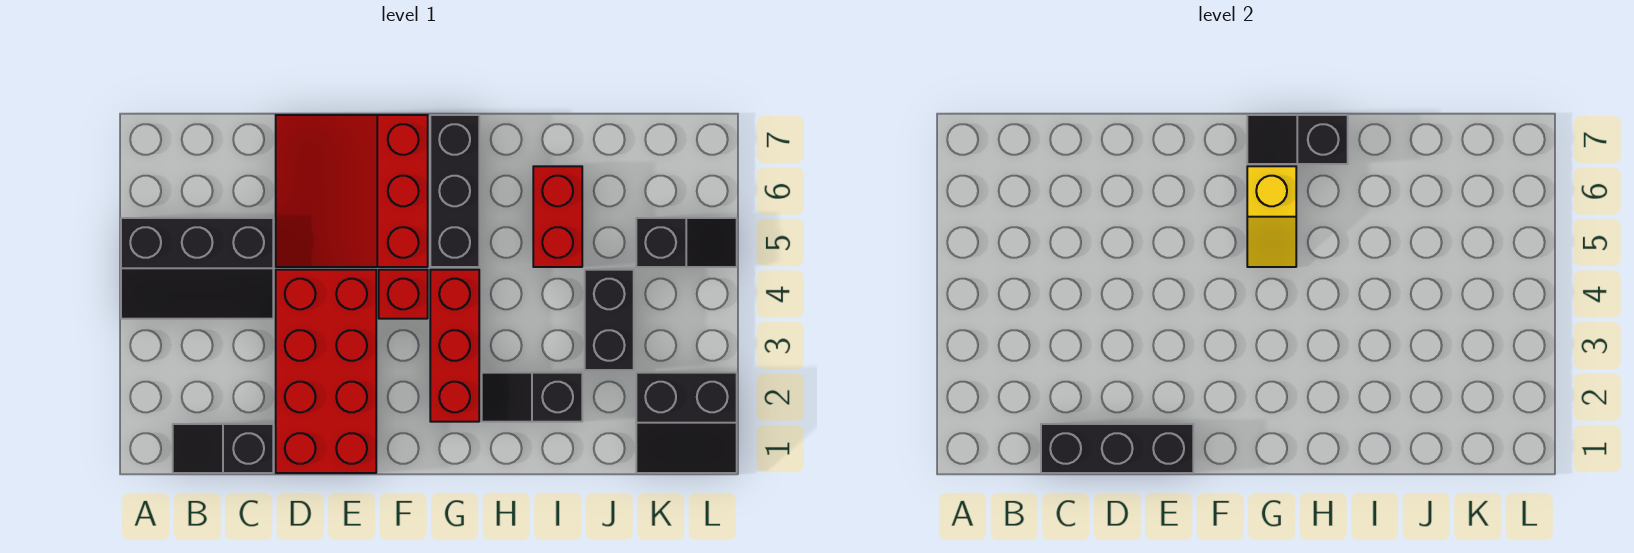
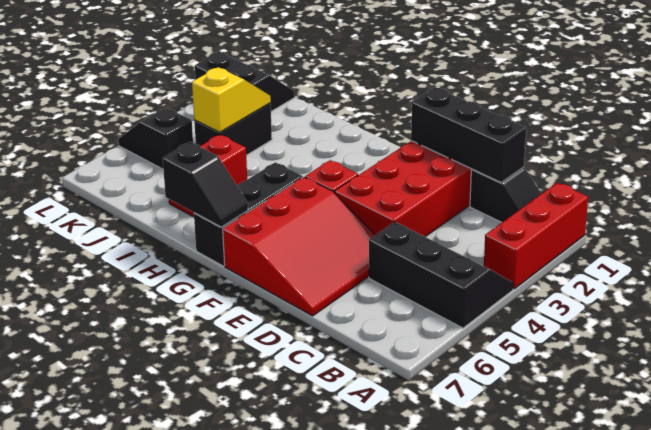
red brick G2:G4 level 1 -> red brick A1:A3 level 1
yellow slope G5:G6 level 2 top 6 -> yellow slope J3:J4 level 2 top 4
black slope H2:I2 level 1 top I -> none

